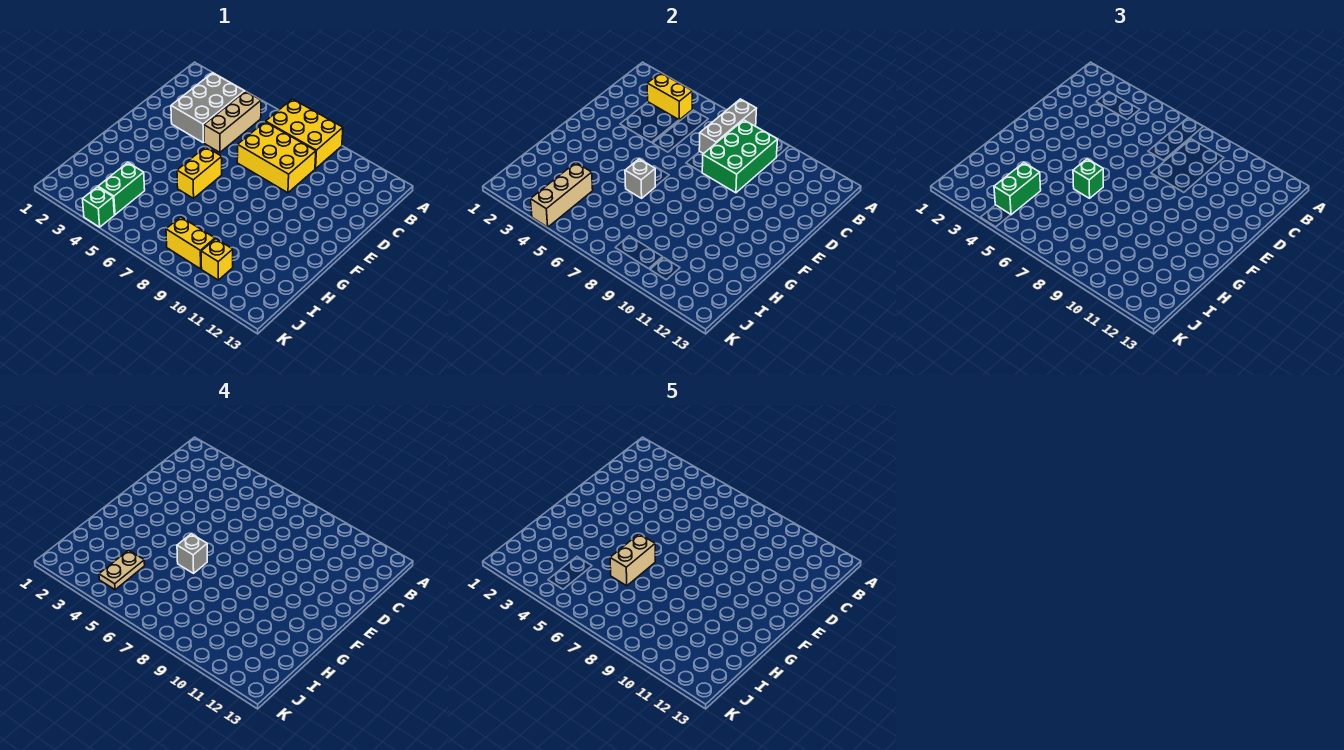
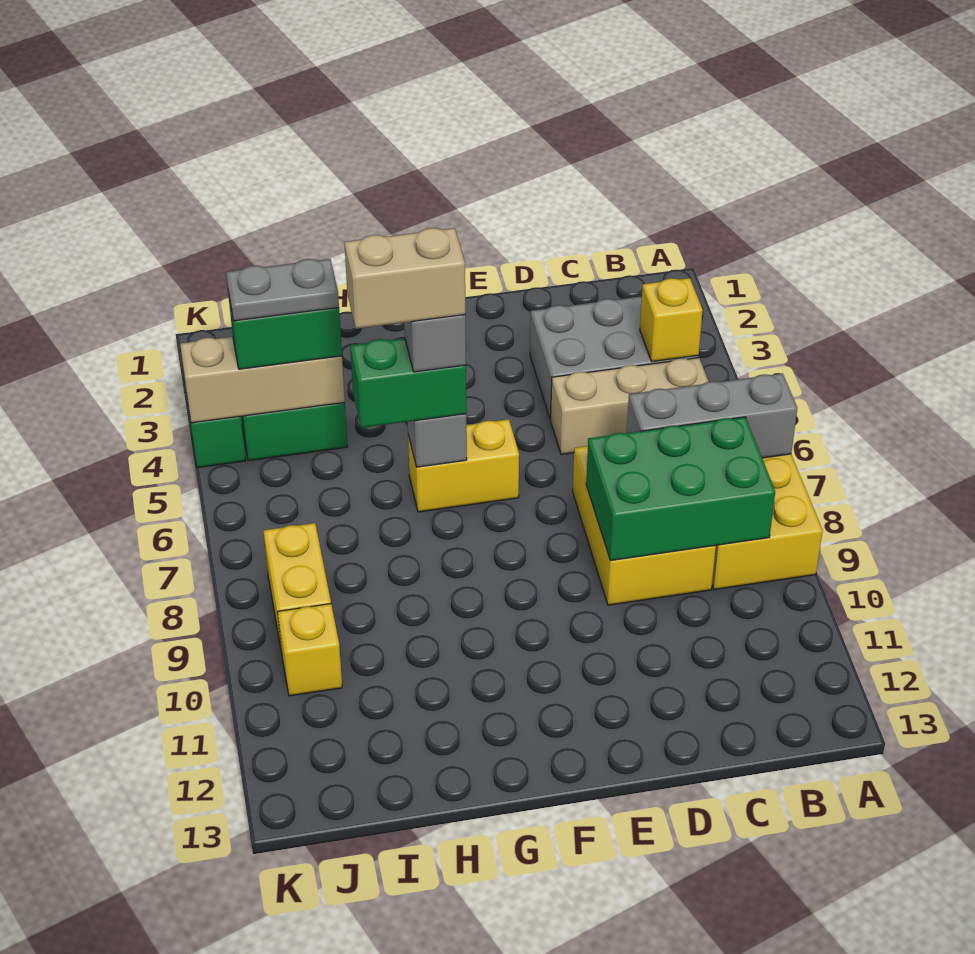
yellow brick B3:B4 level 2 -> yellow brick B4 level 2
green brick G6 level 3 -> green brick G6:H6 level 3
tan plate I4:J4 level 4 -> grey plate I4:J4 level 4

